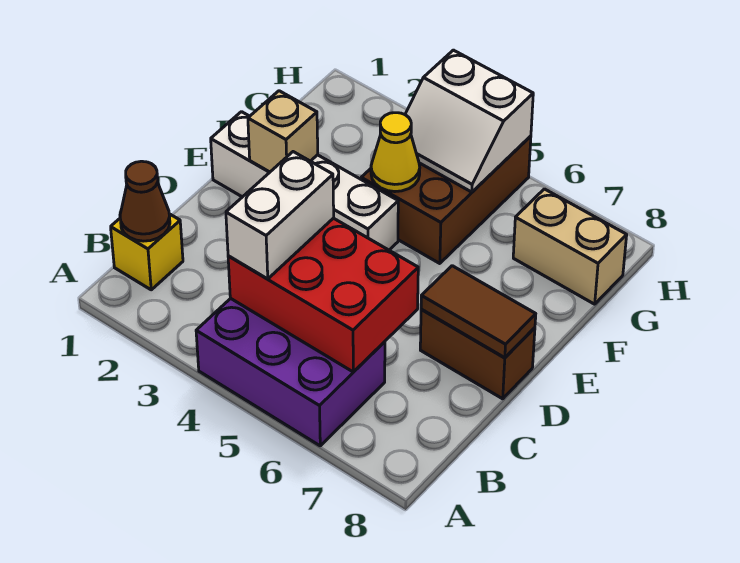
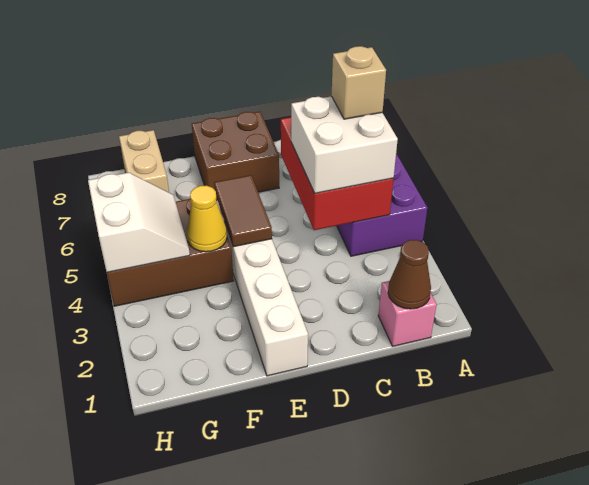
yellow brick B1 level 1 -> pink brick B1 level 1
white brick B4:C4 level 3 -> white brick B4:C5 level 3
brown brick D7:D8 level 1 -> brown brick D7:E8 level 1
brown tile D7:D8 level 2 -> brown tile E4:E5 level 2
tan brick E2 level 2 -> tan brick B5 level 4

